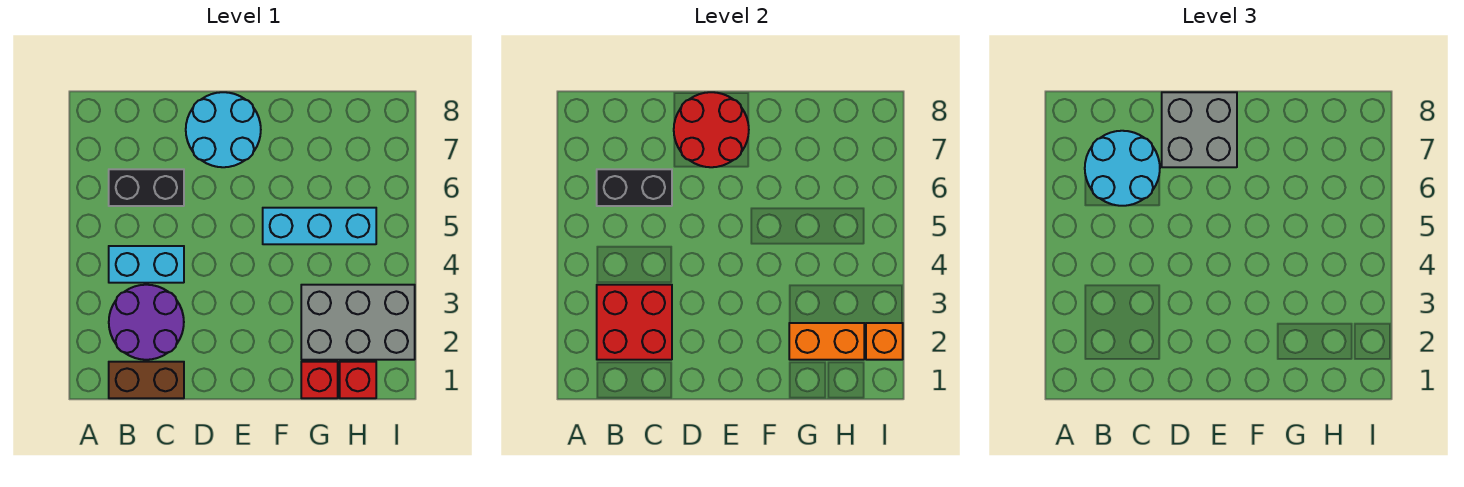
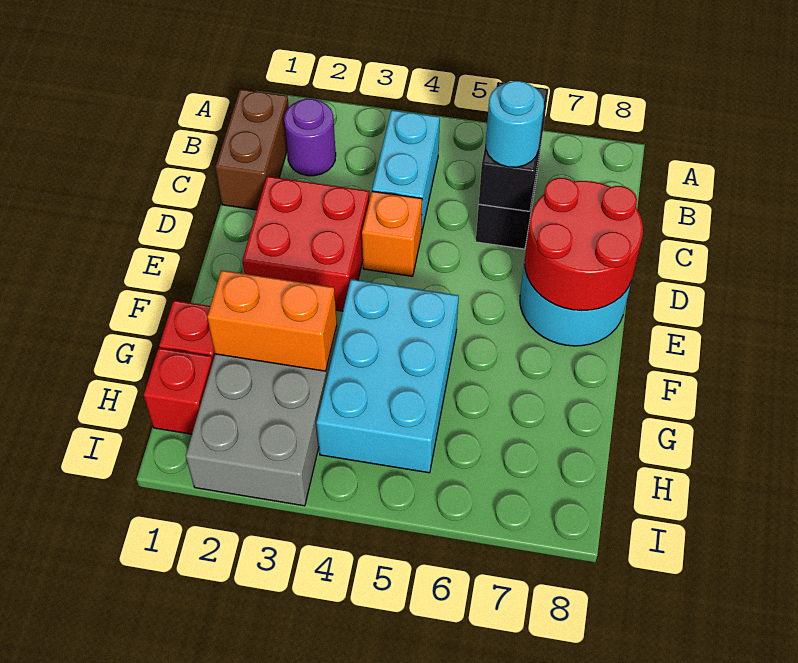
purple round brick B2:C3 level 1 -> purple round brick B2 level 1
red brick B2:C3 level 2 -> red brick D2:E3 level 1
cyan round brick B6:C7 level 3 -> cyan round brick C6 level 3
grey brick D7:E8 level 3 -> none
cyan brick F5:H5 level 1 -> cyan brick F4:H5 level 1
orange brick G2:H2 level 2 -> orange brick G2:G3 level 2
orange brick I2 level 2 -> orange brick D4 level 1

